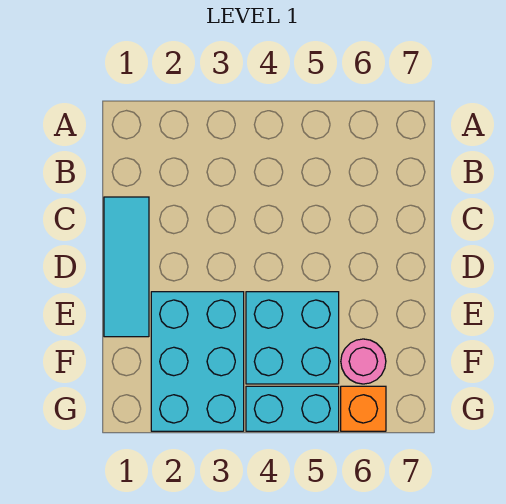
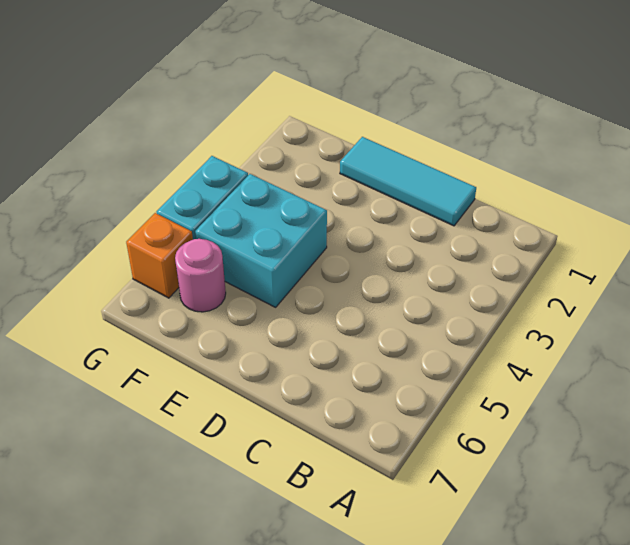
cyan brick E2:G3 level 1 -> none

